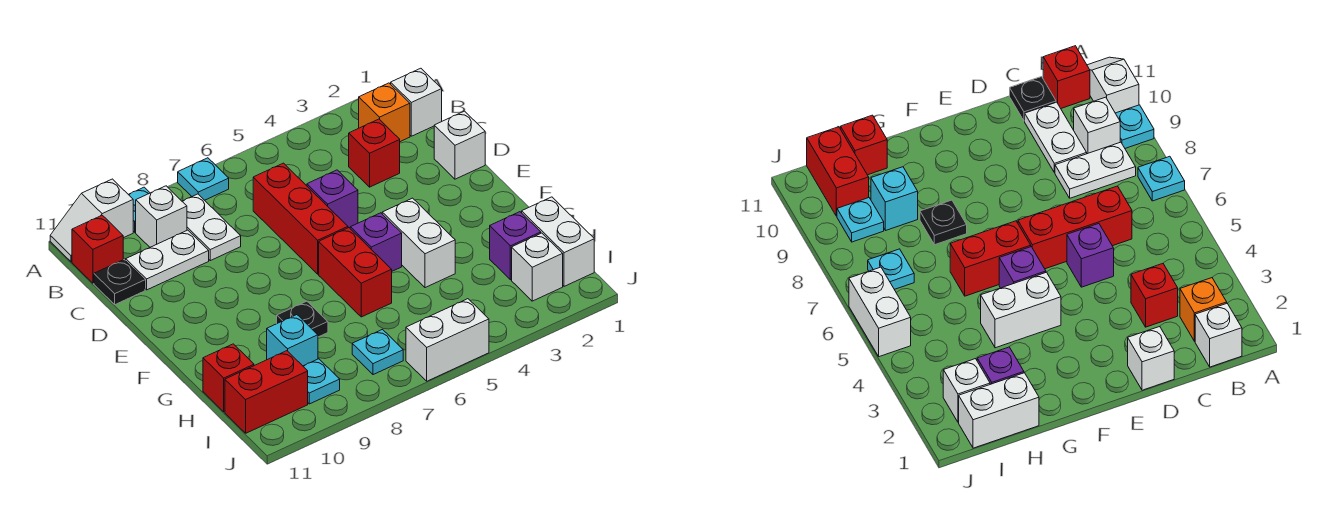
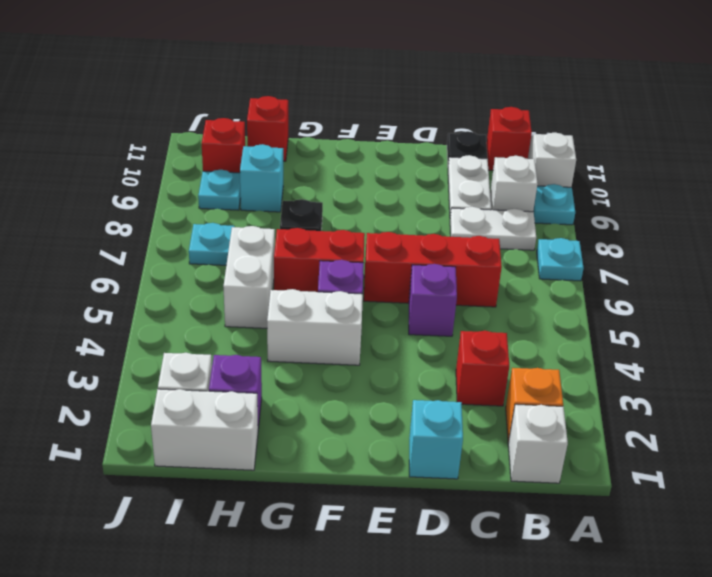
white brick D1 level 1 -> cyan brick D1 level 1
red brick I10:I11 level 1 -> red brick I10 level 1
white brick J5:J6 level 1 -> white brick H5:H6 level 1

